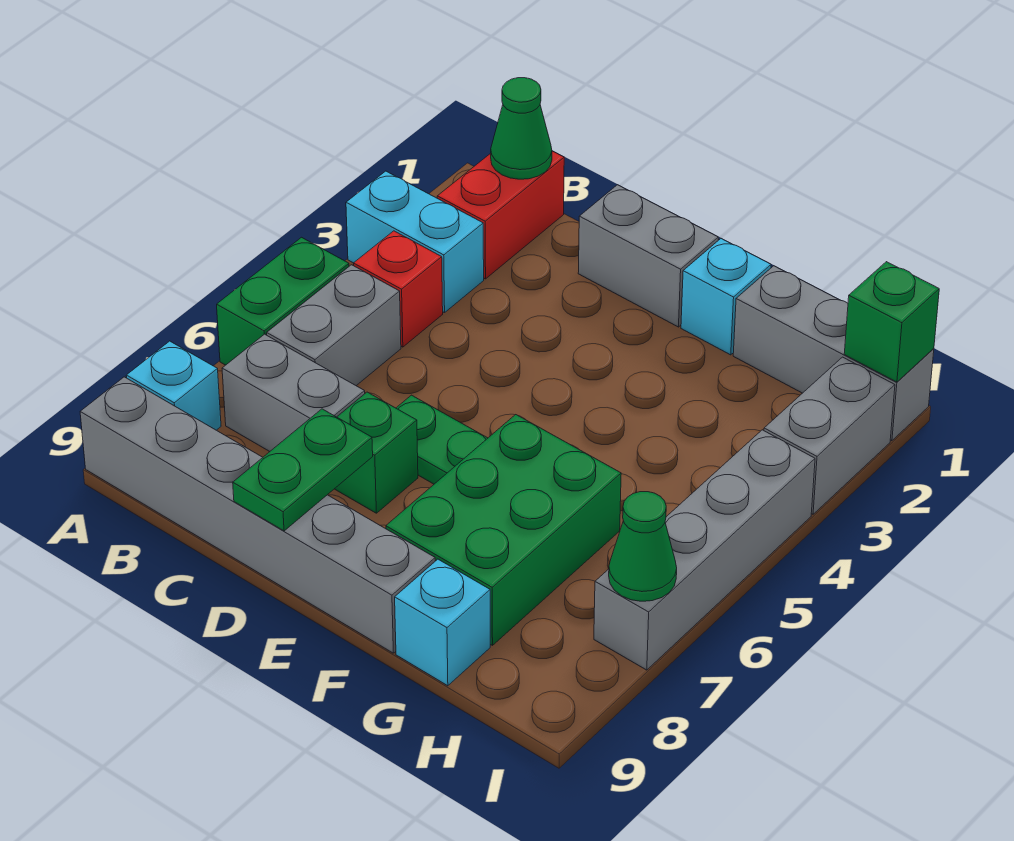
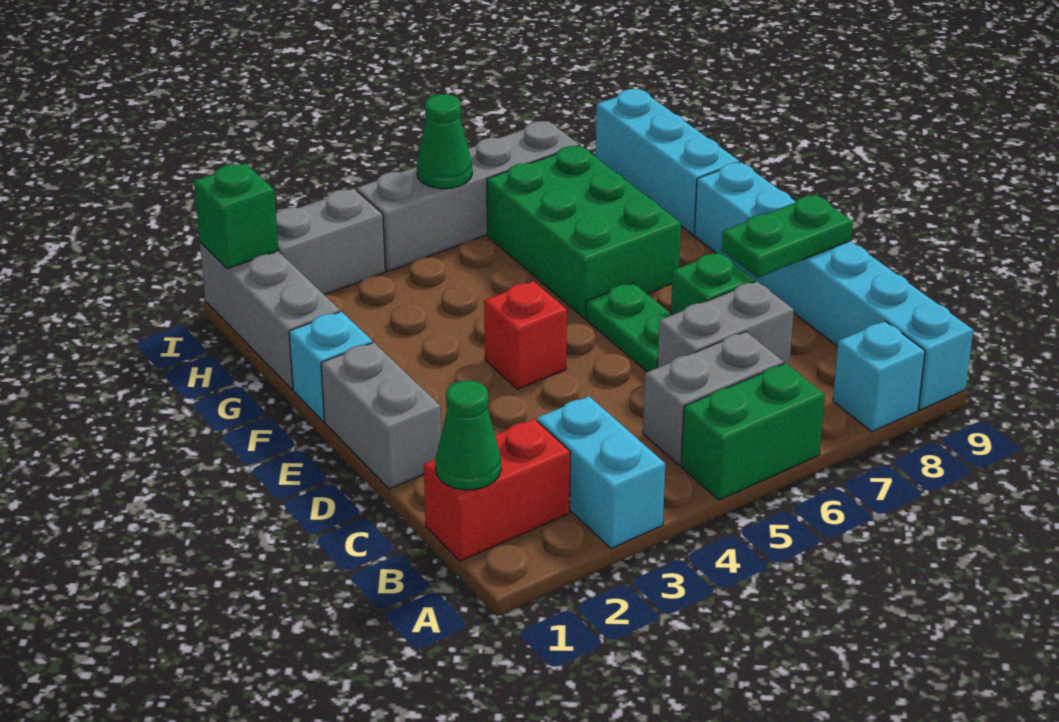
grey brick A9:F9 level 1 -> cyan brick A9:F9 level 1
red brick B4 level 1 -> red brick E4 level 1
grey brick B7:C7 level 1 -> grey brick C6:C7 level 1
green brick F6:G8 level 1 -> green brick F6:H7 level 1
cyan brick G9 level 1 -> cyan brick G9:I9 level 1
green cone I7 level 2 -> green cone I5 level 2

